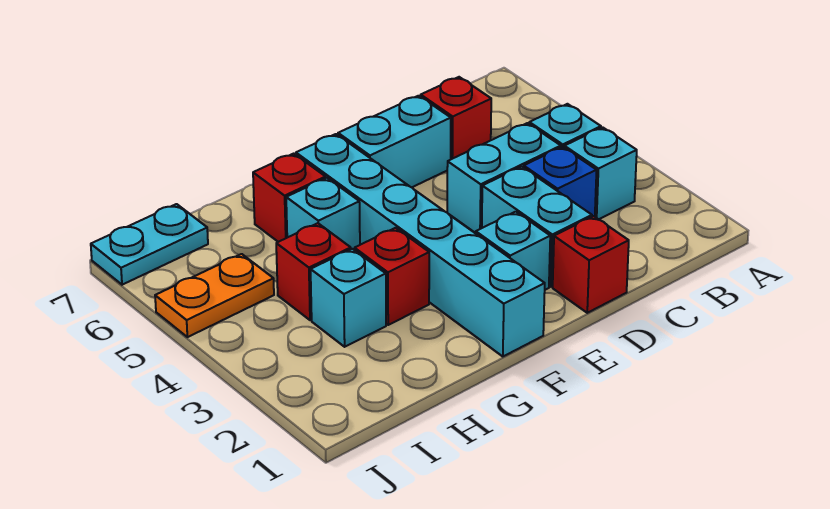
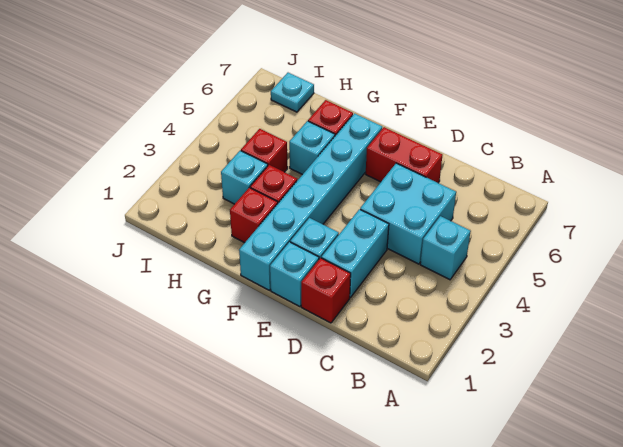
cyan brick B3 level 1 -> cyan brick E1 level 1
blue brick C3 level 1 -> none
cyan brick C4:D4 level 1 -> cyan brick C4:D5 level 1
red brick C6 level 1 -> red brick G2 level 1
cyan brick D6:E6 level 1 -> red brick D6:E6 level 1
orange plate I5:J5 level 1 -> none
cyan plate I7:J7 level 1 -> cyan plate I7 level 1

